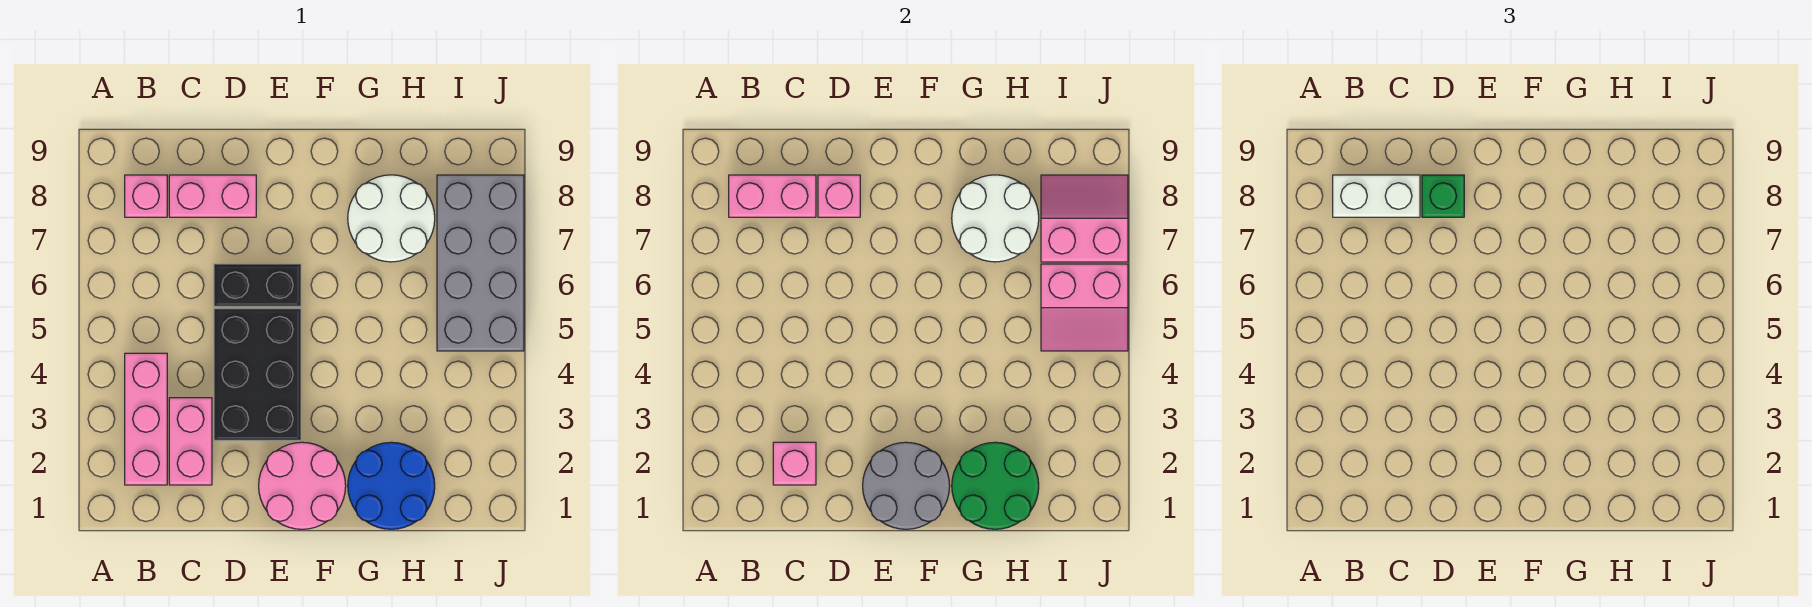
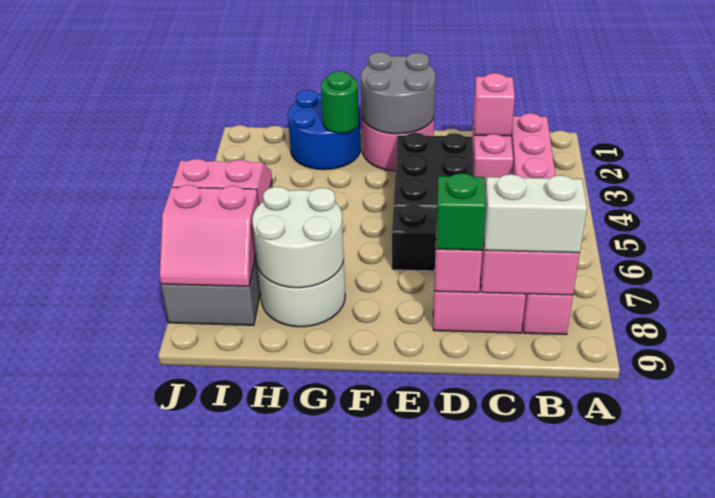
green round brick G1:H2 level 2 -> green round brick G2 level 2

